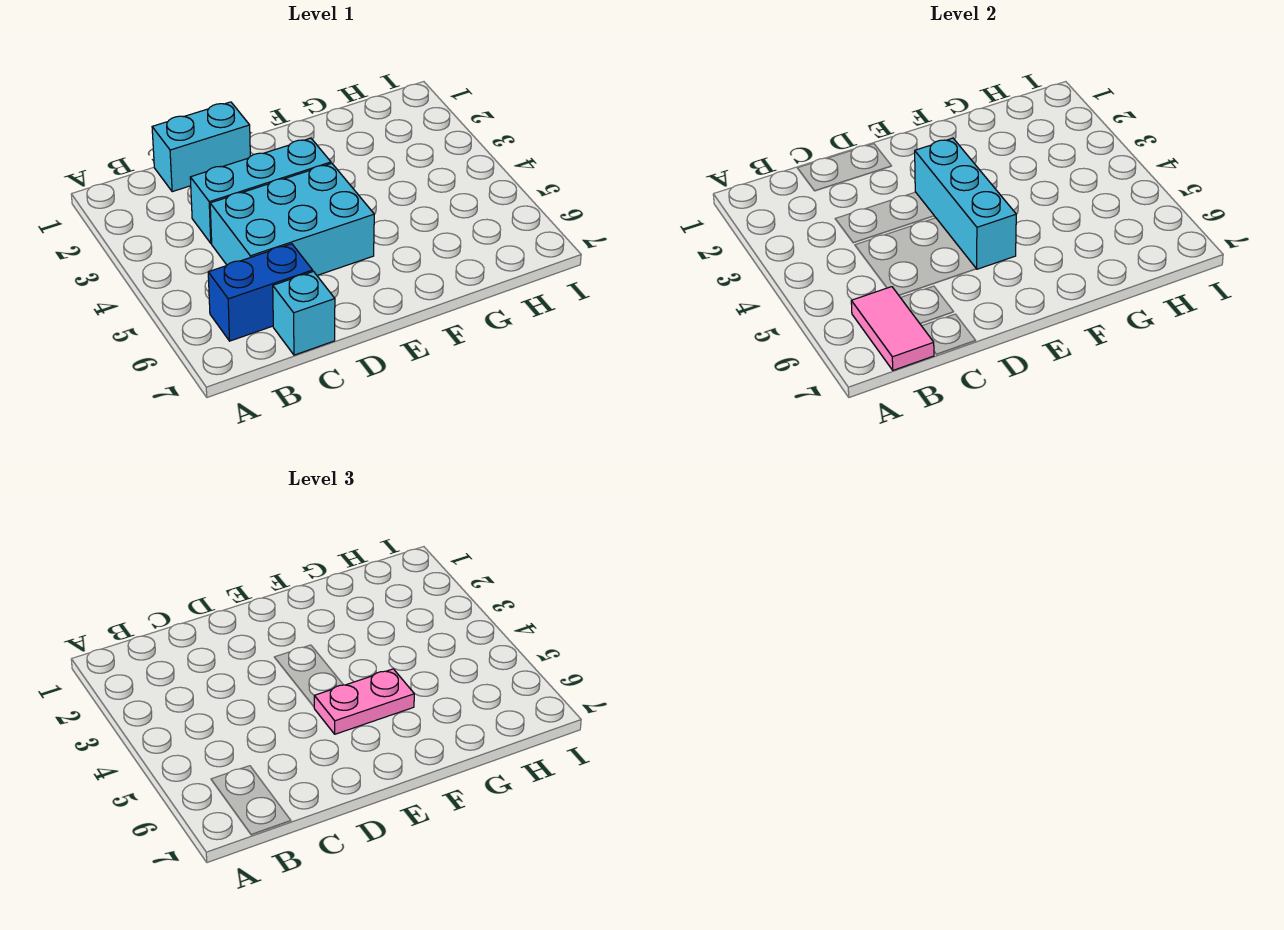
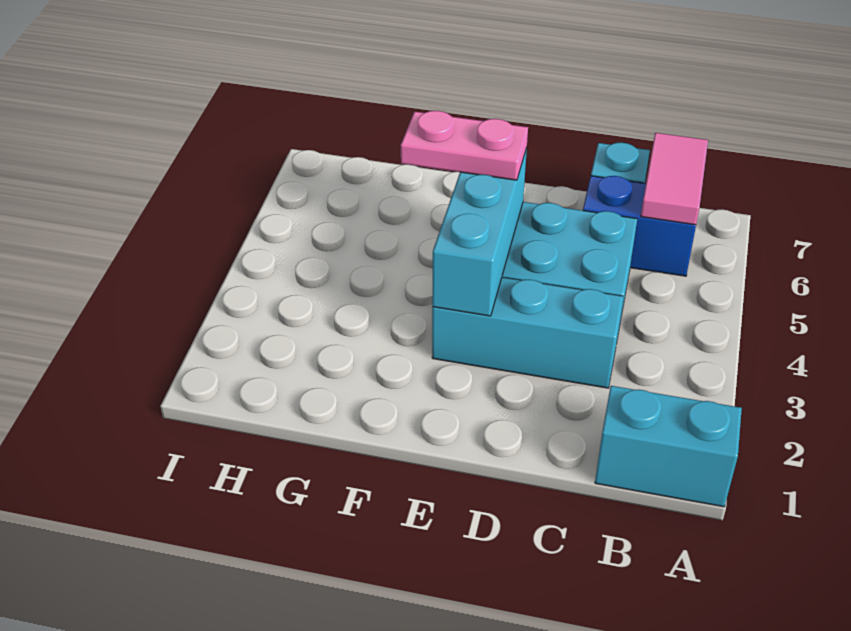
cyan brick C1:D1 level 1 -> cyan brick A1:B1 level 1

